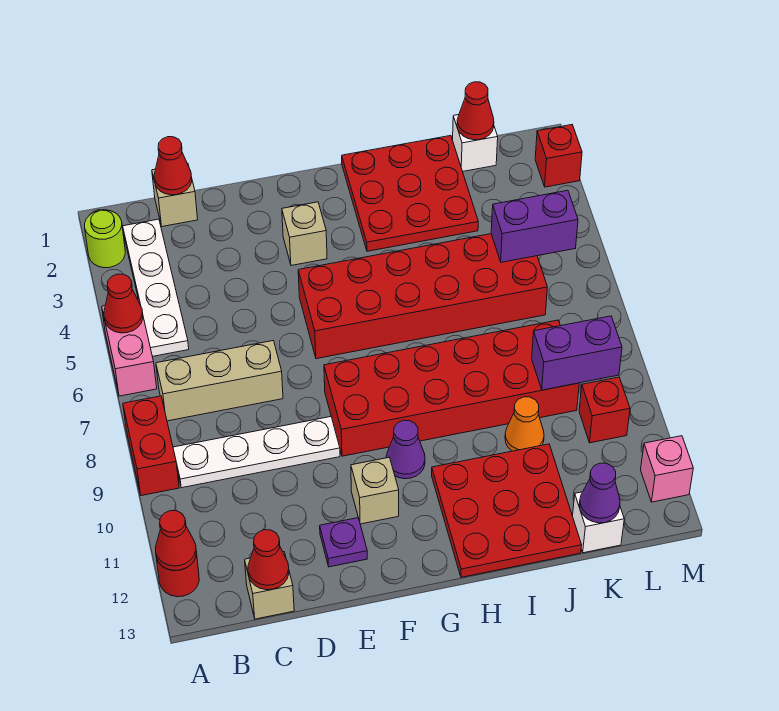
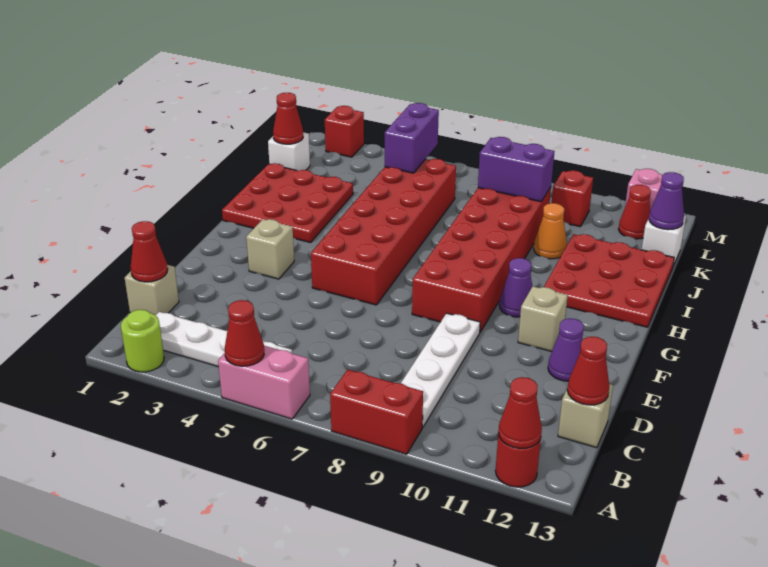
tan brick B7:D7 level 1 -> none
purple plate E12 level 1 -> purple cone E12 level 1
purple brick K9:L9 level 2 -> purple brick K8:K9 level 2
none -> red cone L12 level 1

